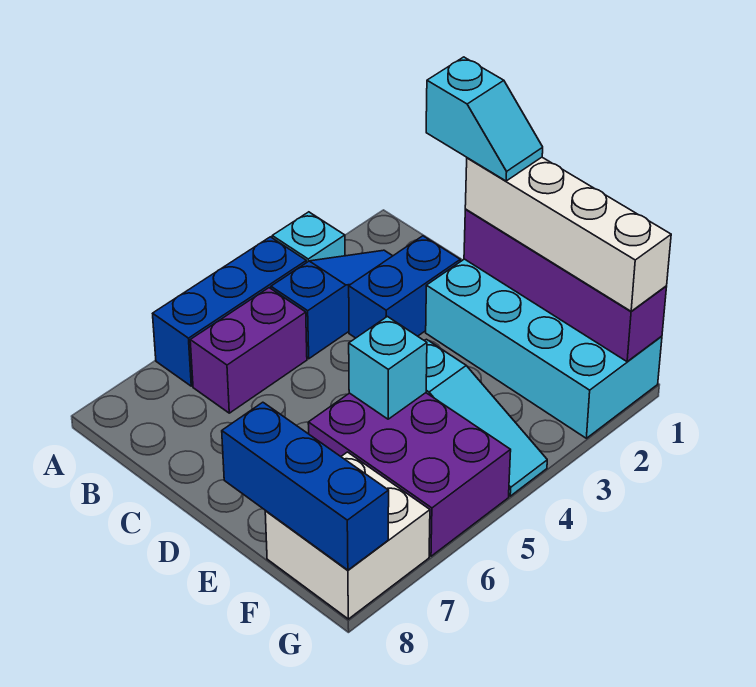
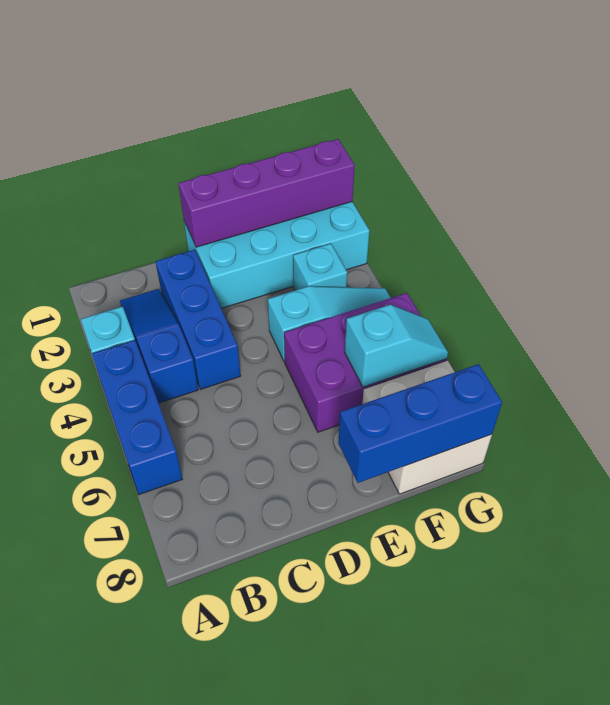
purple brick B5:B6 level 1 -> none
cyan slope C1:D1 level 4 top C -> cyan slope F6:G6 level 2 top F
blue brick C2:C3 level 1 -> blue brick C2:C4 level 1
white brick D1:G1 level 3 -> none
cyan brick E5 level 2 -> cyan brick F3 level 1

